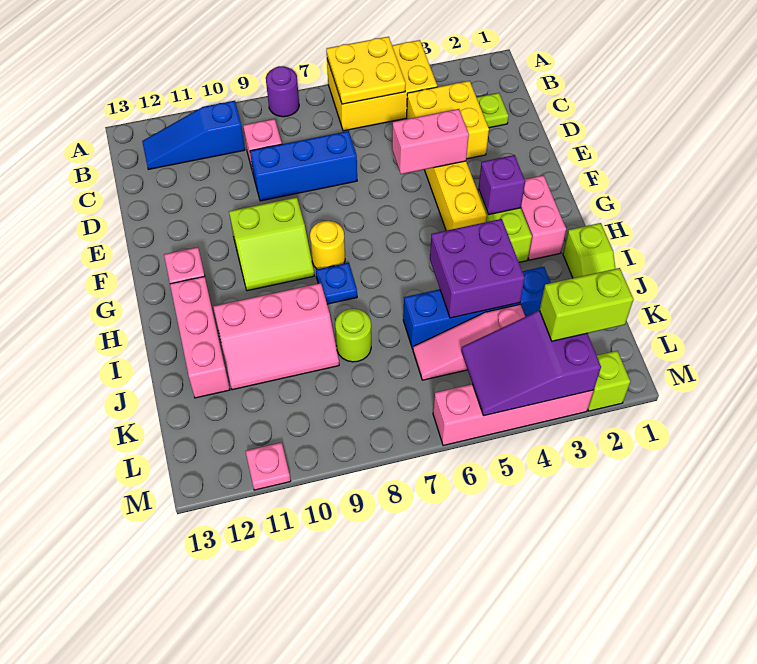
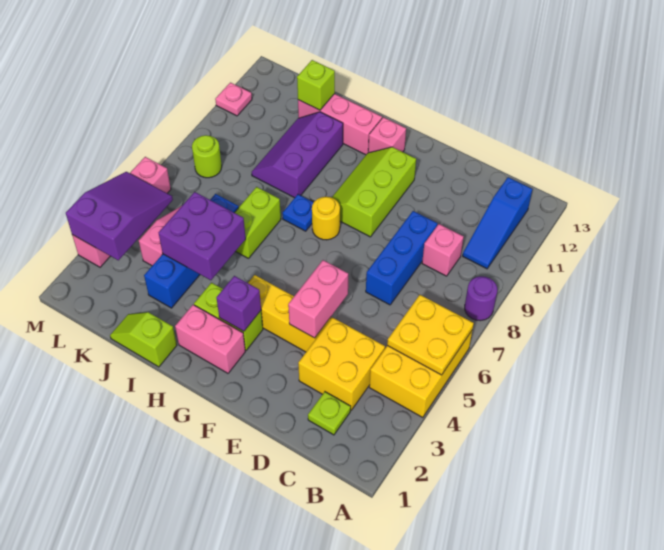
blue slope B10:B12 level 1 top 10 -> blue slope B10:B12 level 1 top 12
lime slope F9:G10 level 1 top F -> lime slope F9:G11 level 1 top F
pink slope I9:J11 level 1 top I -> purple slope I9:J11 level 1 top I
lime round brick J8 level 1 -> lime round brick L8 level 1
lime brick L2:L3 level 3 -> lime brick I6:I7 level 1
lime brick M2 level 1 -> lime brick J12 level 2

